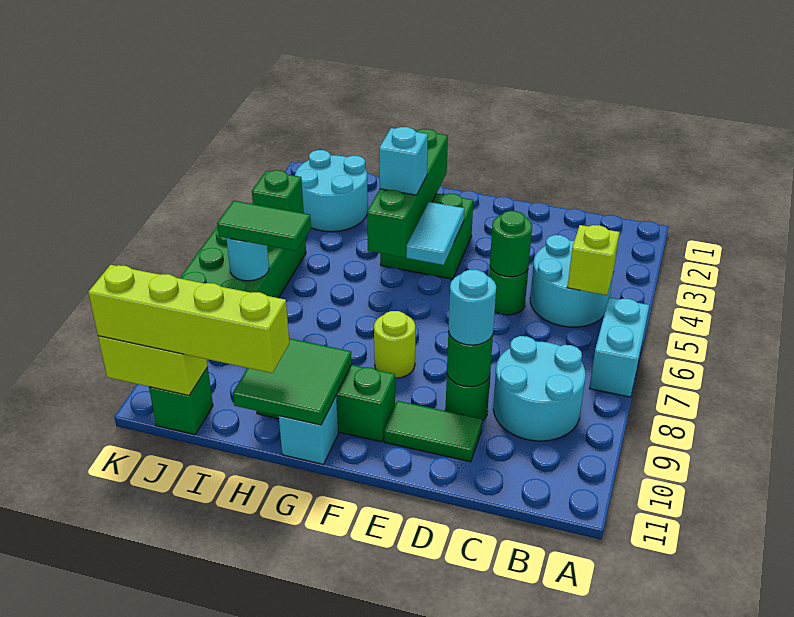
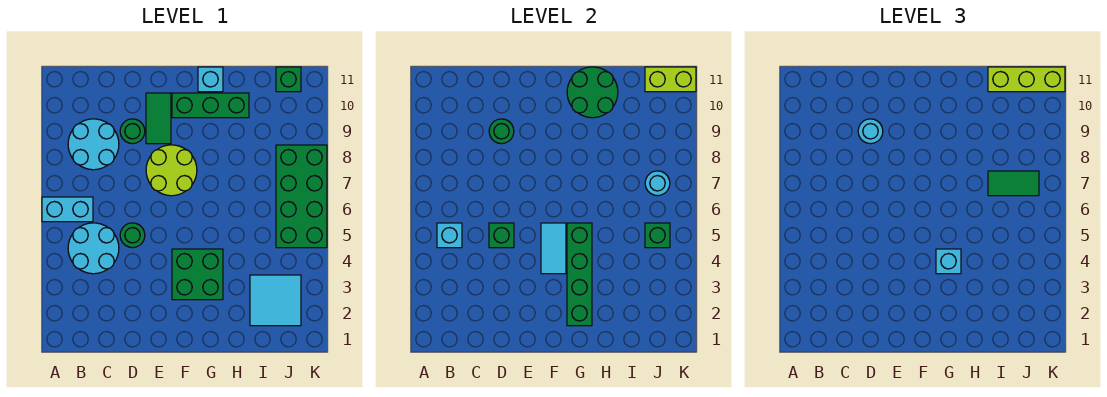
cyan brick A6:A7 level 1 -> cyan brick A6:B6 level 1
lime brick B5 level 2 -> cyan brick B5 level 2
green round brick D5 level 2 -> green brick D5 level 2
green tile D10:E10 level 1 -> green tile E9:E10 level 1
lime round brick F8 level 1 -> lime round brick E7:F8 level 1
green tile G10:H11 level 2 -> green round brick G10:H11 level 2
lime brick H11:K11 level 3 -> lime brick I11:K11 level 3
cyan round brick I2:J3 level 1 -> cyan tile I2:J3 level 1

